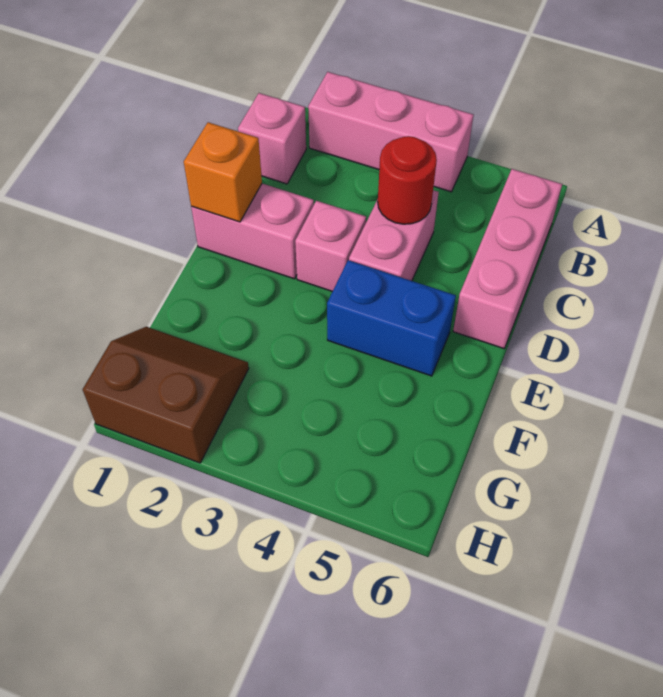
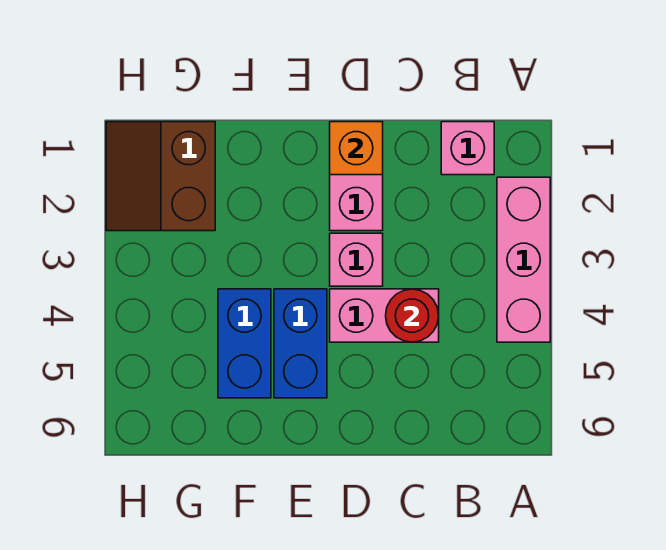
pink brick B6:D6 level 1 -> none
none -> blue brick F4:F5 level 1
brown slope G1:H2 level 1 top H -> brown slope G1:H2 level 1 top G

